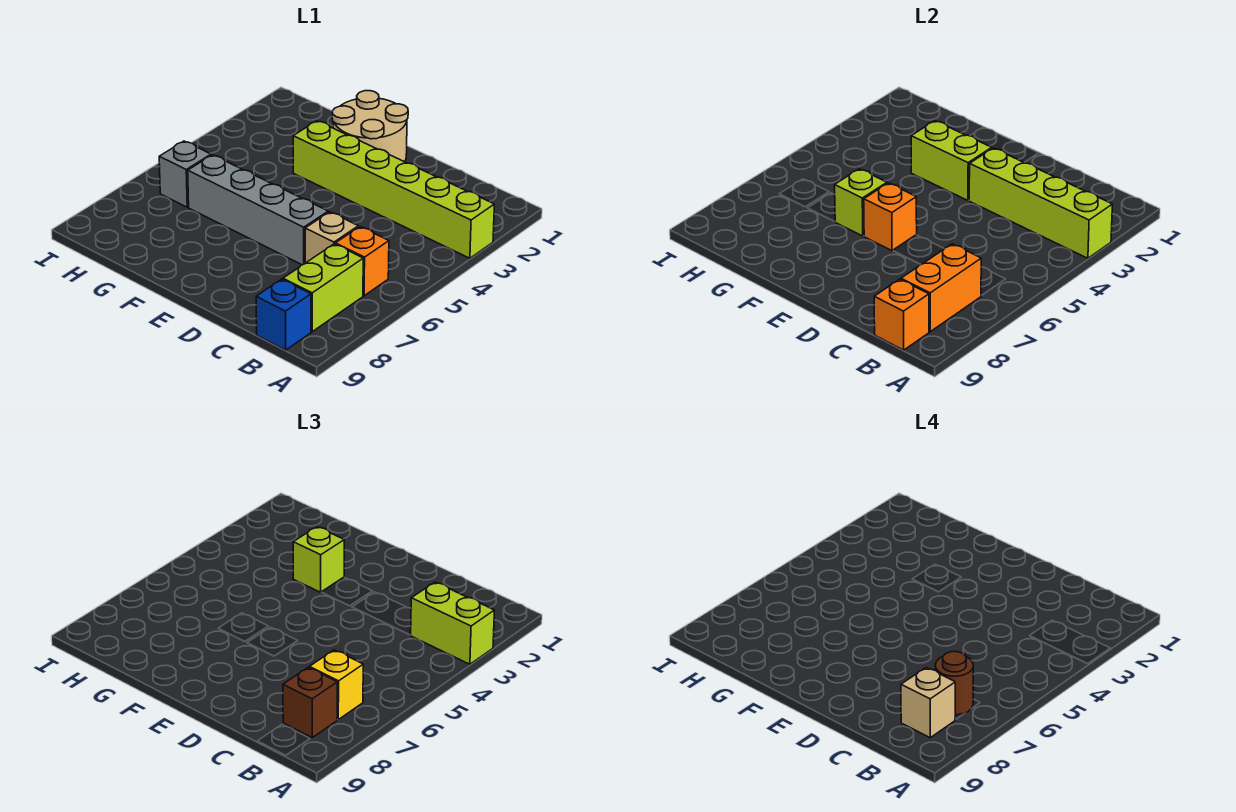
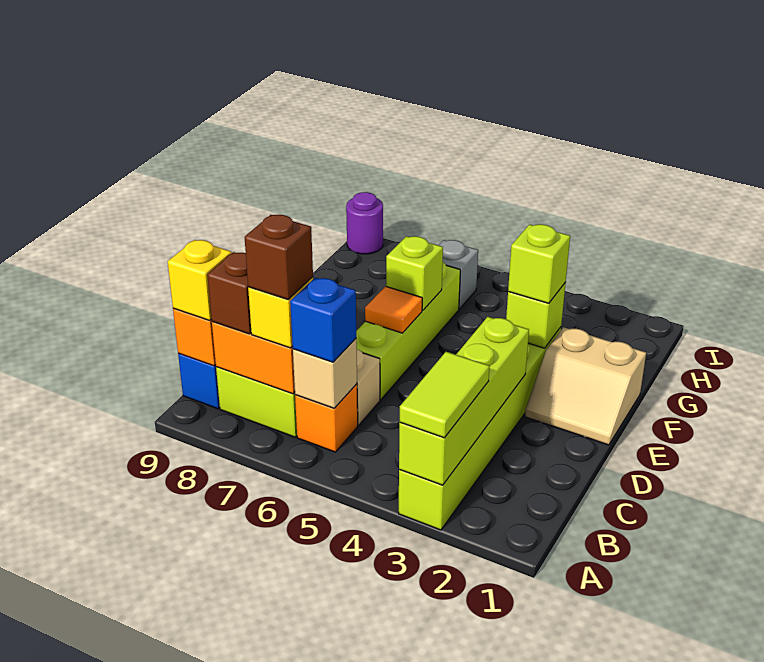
lime brick A3:B3 level 3 -> lime tile A3:B3 level 3
none -> blue brick B6 level 3
brown round brick B7 level 4 -> brown brick B7 level 4
tan brick B8 level 4 -> tan brick B6 level 2
none -> yellow brick B9 level 3
grey brick D6:G6 level 1 -> lime brick D6:G6 level 1
tan round brick E1:F2 level 1 -> tan slope E1:F2 level 1 top F
lime brick E3:F3 level 2 -> lime brick F3 level 2
orange brick E6 level 2 -> orange tile E6 level 2
none -> purple round brick I9 level 1

